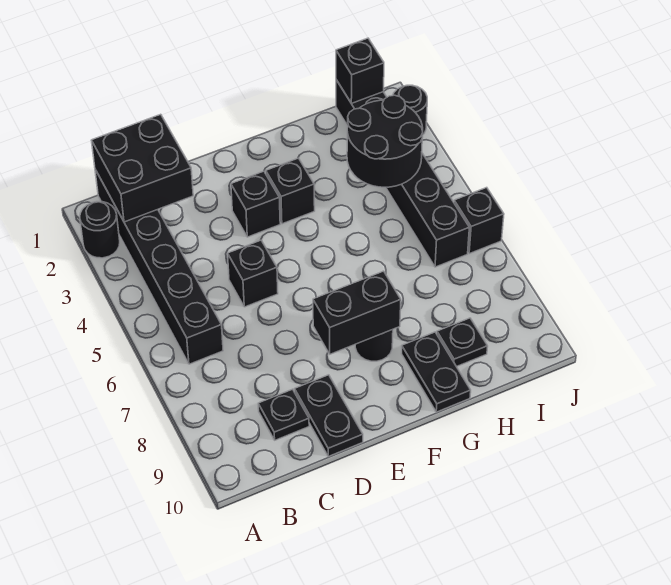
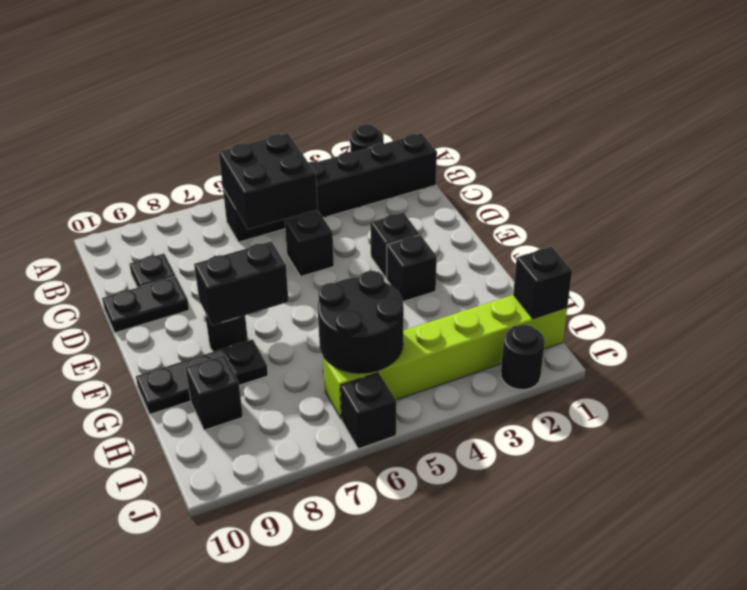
black brick B1:C2 level 2 -> black brick B5:C6 level 2
black brick E8:F8 level 2 -> black brick F7:F8 level 2
black plate G9:G10 level 1 -> black plate G8:G10 level 1
black round brick H3:I4 level 2 -> black round brick H5:I6 level 2
black plate H9 level 1 -> black brick H9 level 1
black brick I1:I6 level 1 -> lime brick I1:I6 level 1

